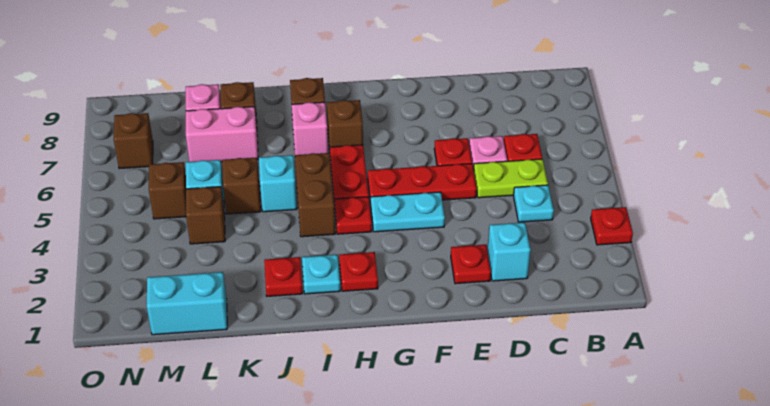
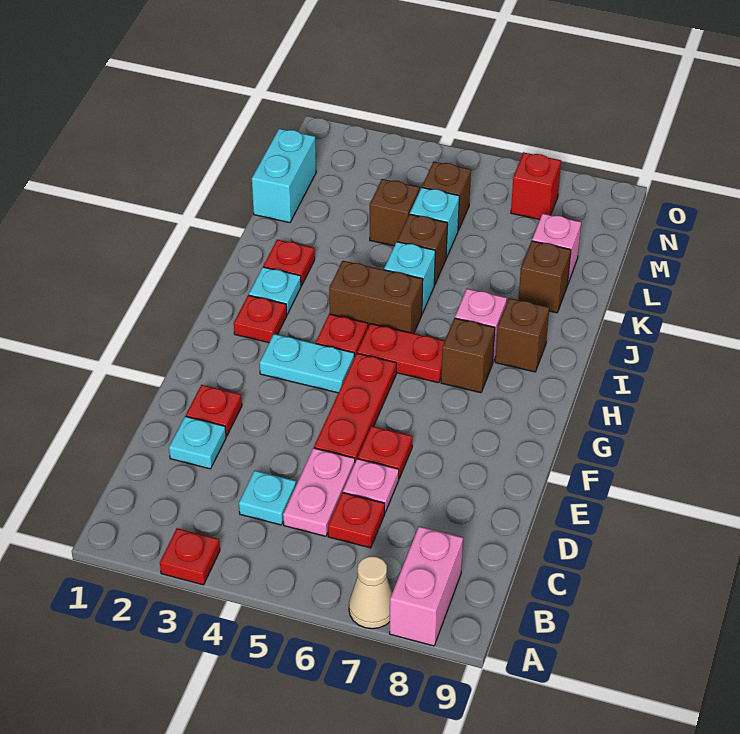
none -> tan cone A7 level 1
lime plate C5:D5 level 1 -> pink plate C5:D5 level 1
cyan brick D2 level 1 -> cyan plate D2 level 1
cyan plate F4:G4 level 1 -> cyan plate G3:G4 level 1
pink brick K7:L7 level 1 -> pink brick A8:B8 level 1
brown brick N7 level 1 -> red brick N7 level 1

